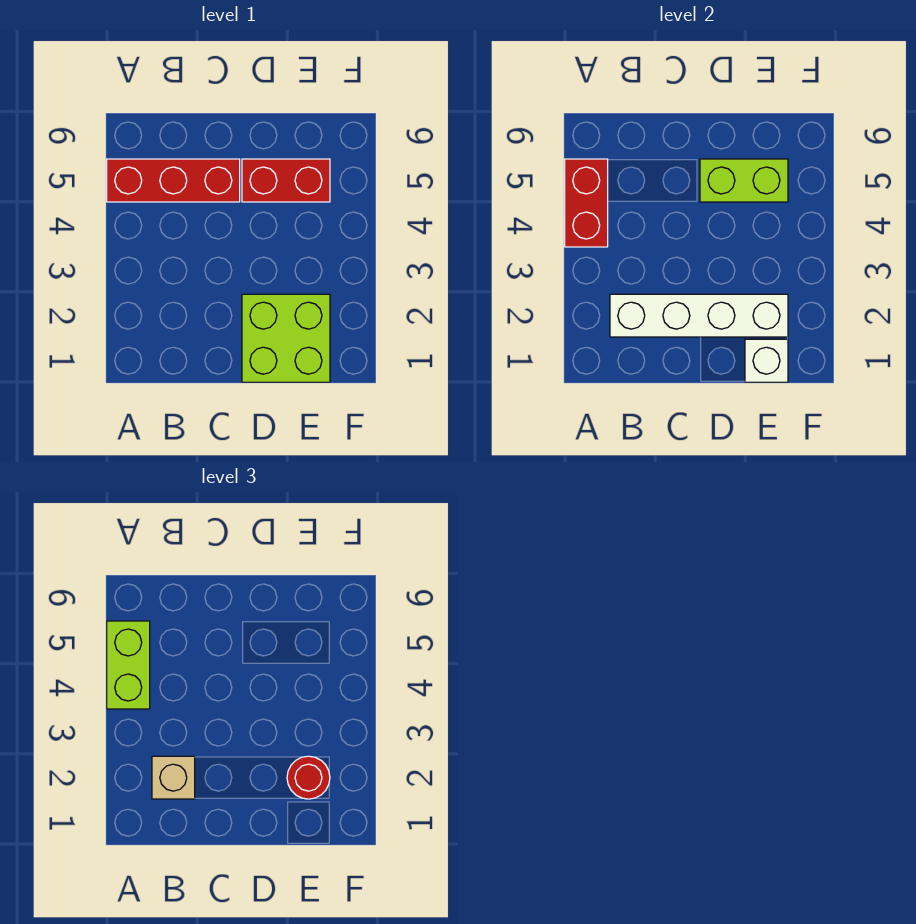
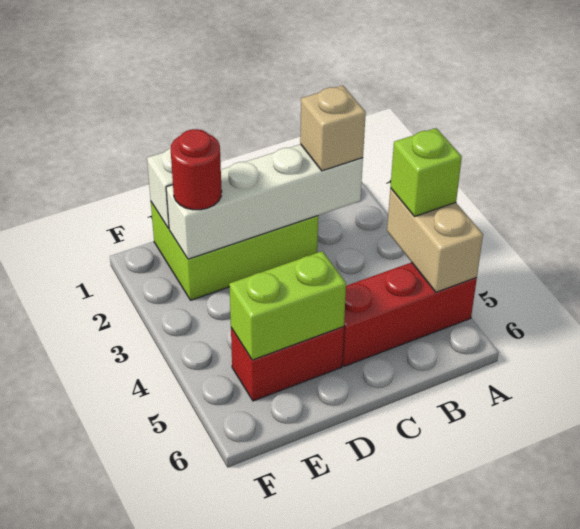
red brick A4:A5 level 2 -> tan brick A4:A5 level 2
lime brick A4:A5 level 3 -> lime brick A4 level 3
lime brick D1:E2 level 1 -> lime brick C1:E2 level 1

